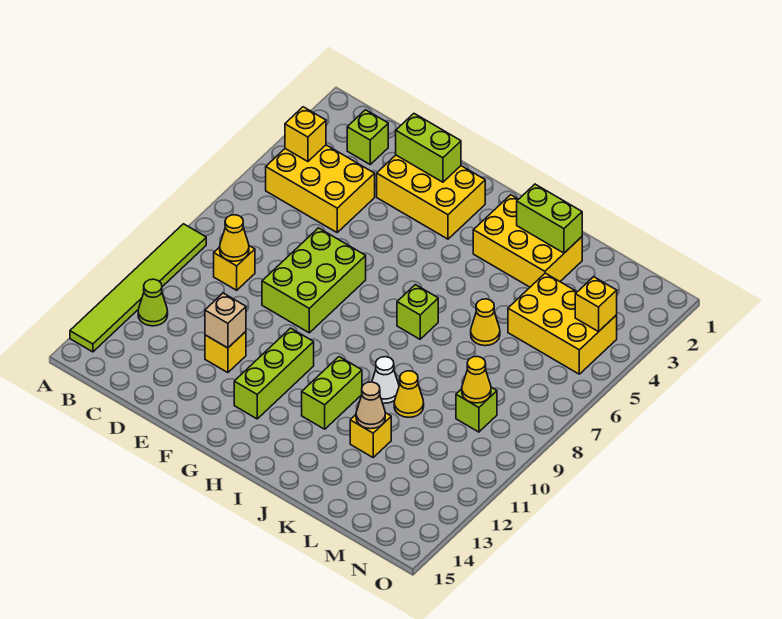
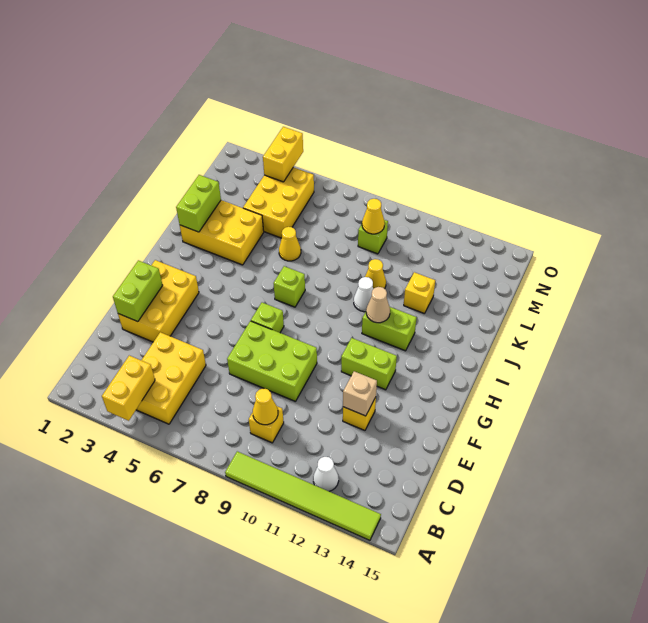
yellow brick B4 level 2 -> yellow brick A4:B4 level 2
lime cone B12 level 1 -> white cone B12 level 1
lime brick C2 level 1 -> lime brick G7 level 1
lime brick G11:G13 level 1 -> lime brick G11:G12 level 1
yellow brick I2:K3 level 1 -> yellow brick J2:K4 level 1
tan cone K12 level 2 -> tan cone I11 level 2
yellow brick N4 level 2 -> yellow brick N4:O4 level 2

